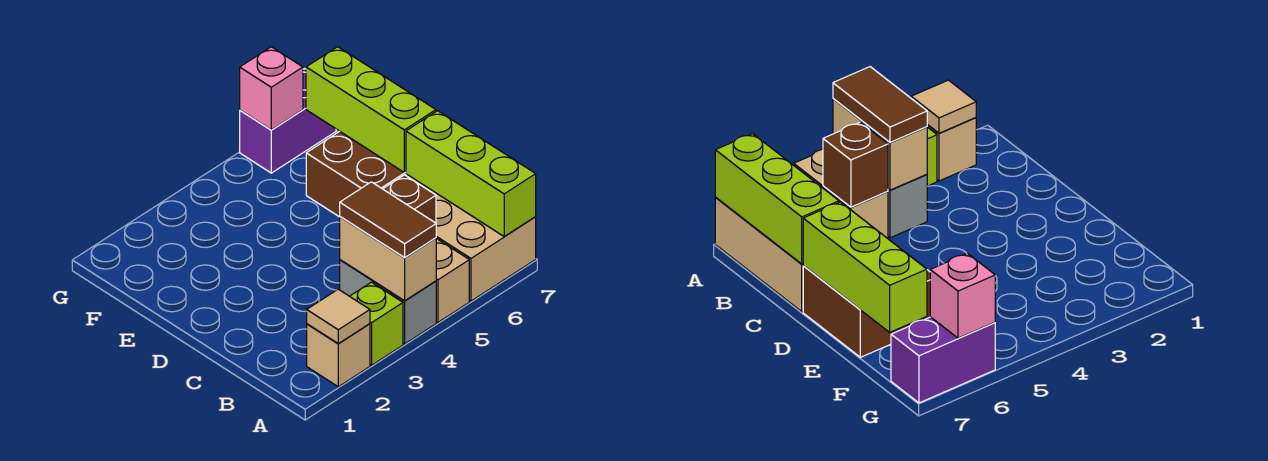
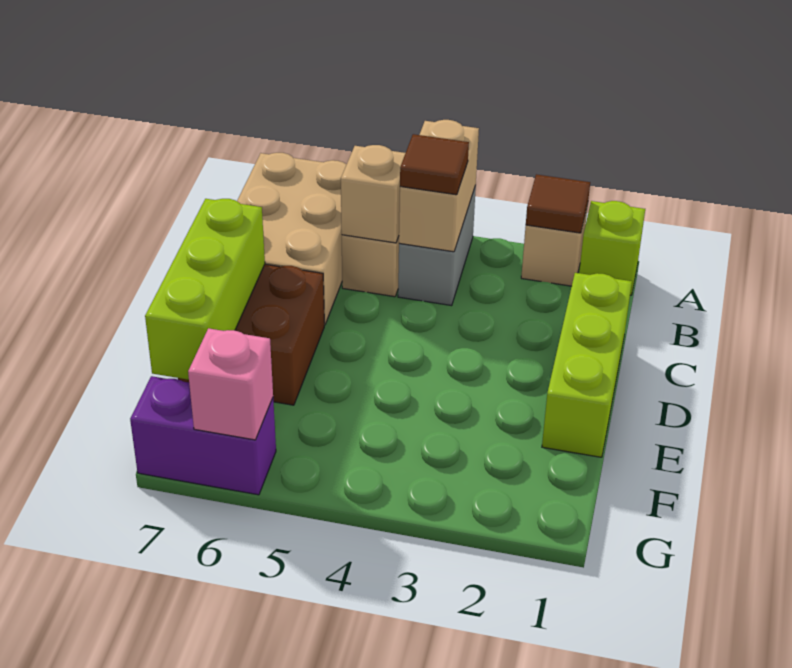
tan tile A2 level 2 -> brown tile A2 level 2
lime brick A3 level 1 -> lime brick A1 level 1
brown tile A4:B4 level 3 -> brown tile B4 level 3
lime brick A7:C7 level 2 -> lime brick C1:E1 level 1
brown brick B5 level 2 -> tan brick B5 level 2

